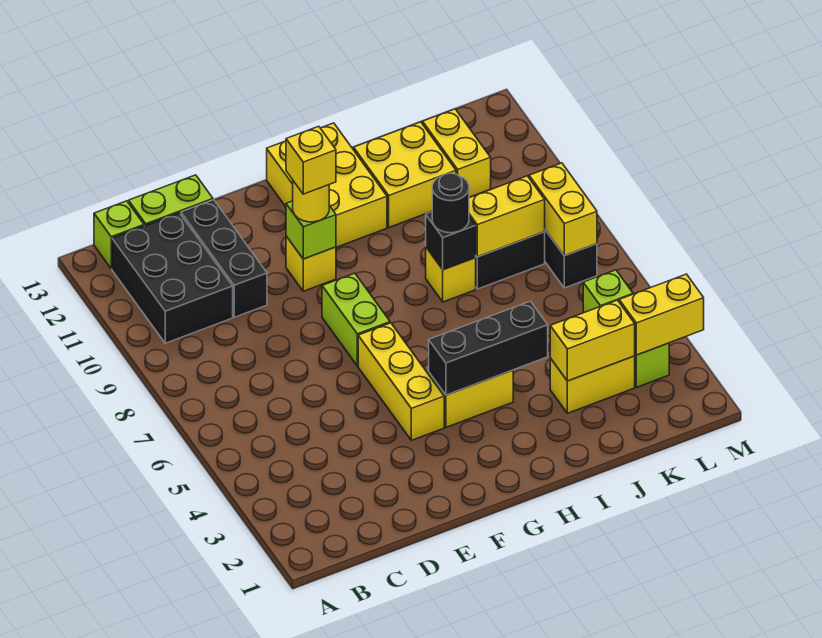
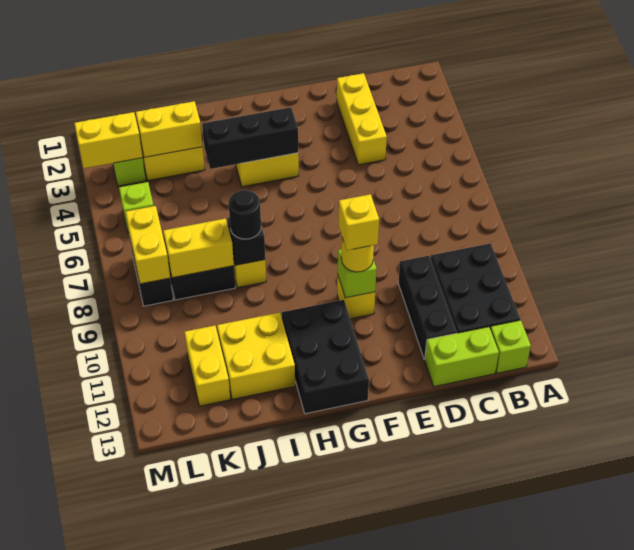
yellow brick F4:F6 level 1 -> yellow brick D2:D4 level 1
lime brick F7:F8 level 1 -> none
yellow brick G11:H13 level 1 -> black brick G11:H13 level 1

